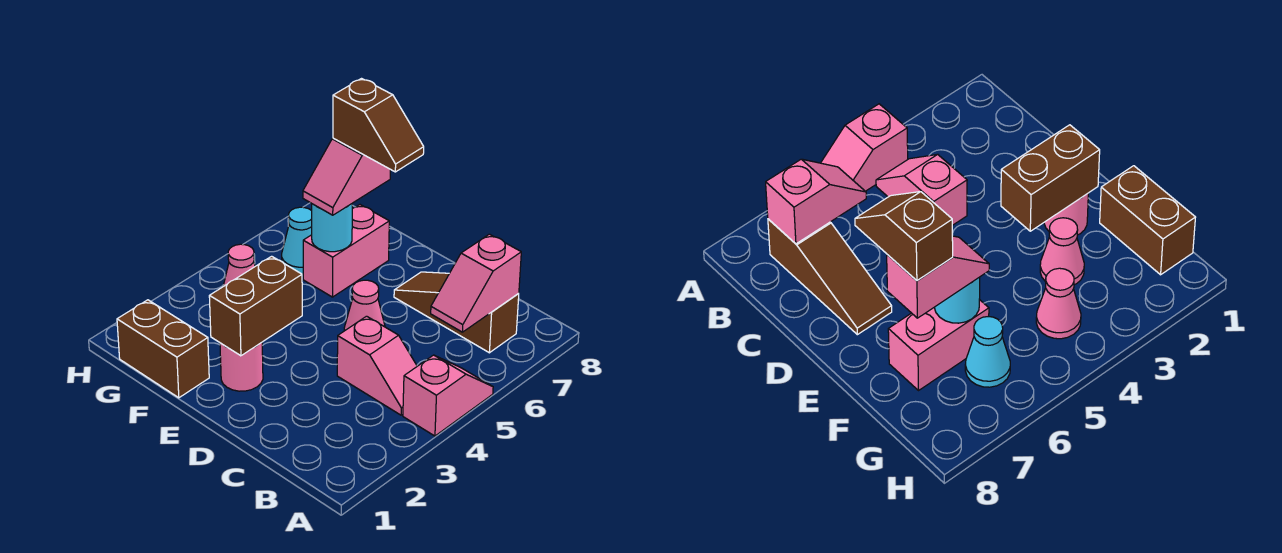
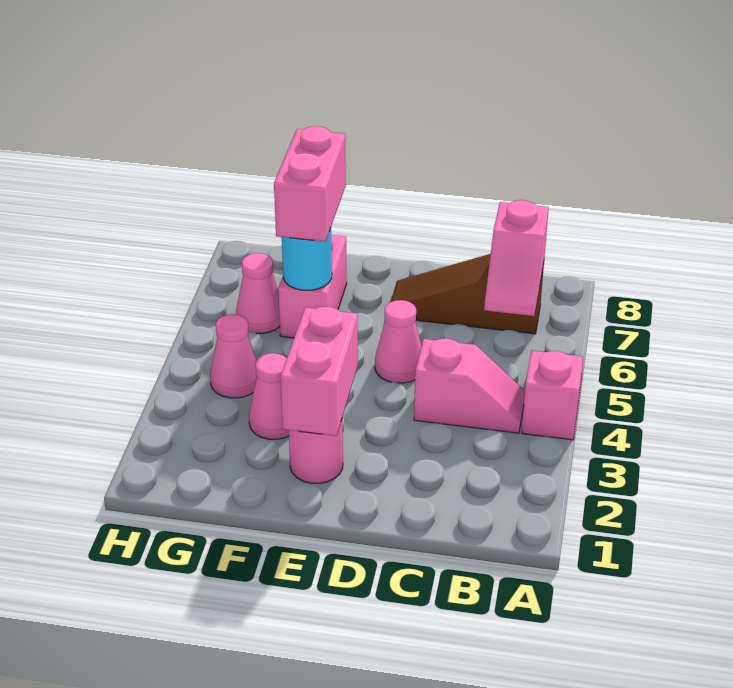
brown brick E2:E3 level 2 -> pink brick E2:E3 level 2
brown slope E7:F7 level 4 top F -> none
brown brick F1:G1 level 1 -> none
pink slope F6:F7 level 3 top 7 -> pink brick F6:F7 level 3
cyan cone G6 level 1 -> pink cone G6 level 1

